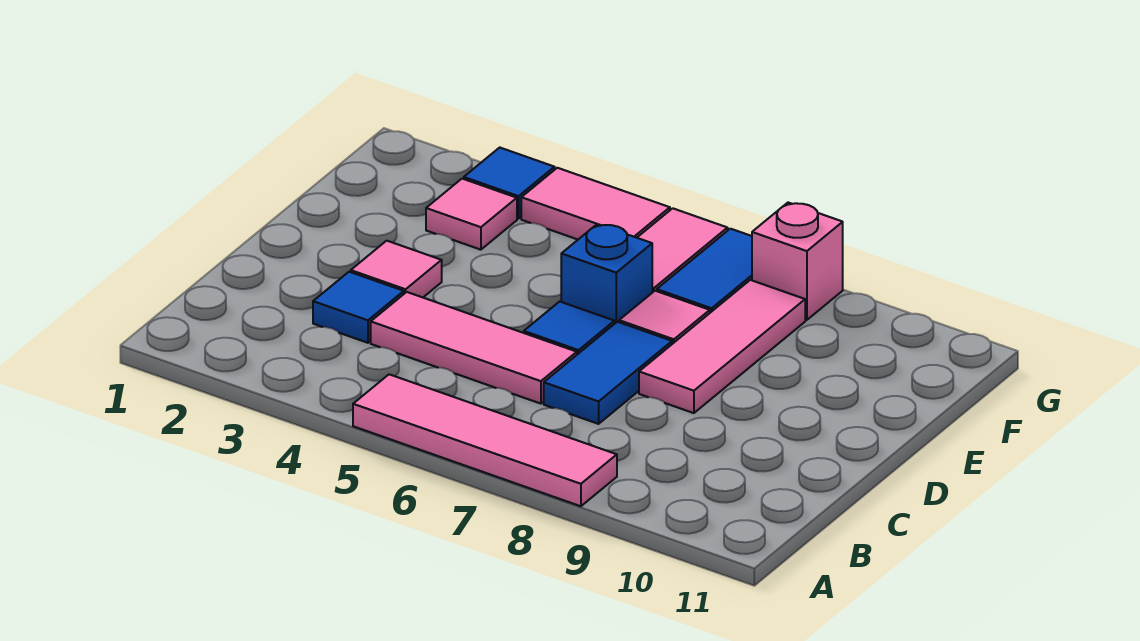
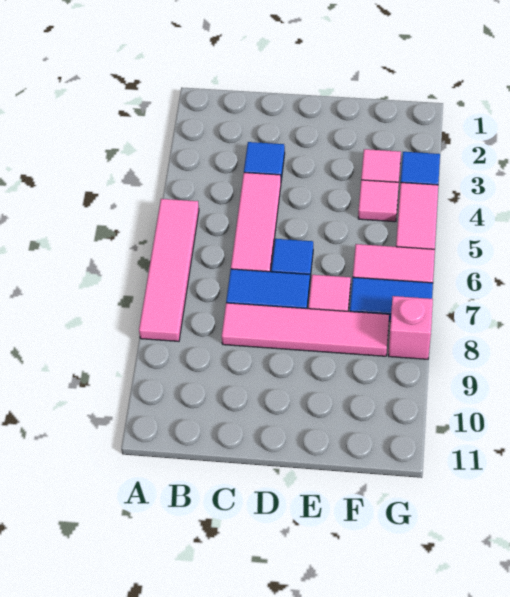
pink tile D3 level 1 -> pink tile F4 level 1
pink tile D8:F8 level 1 -> pink tile C8:F8 level 1
blue brick E6 level 1 -> none

